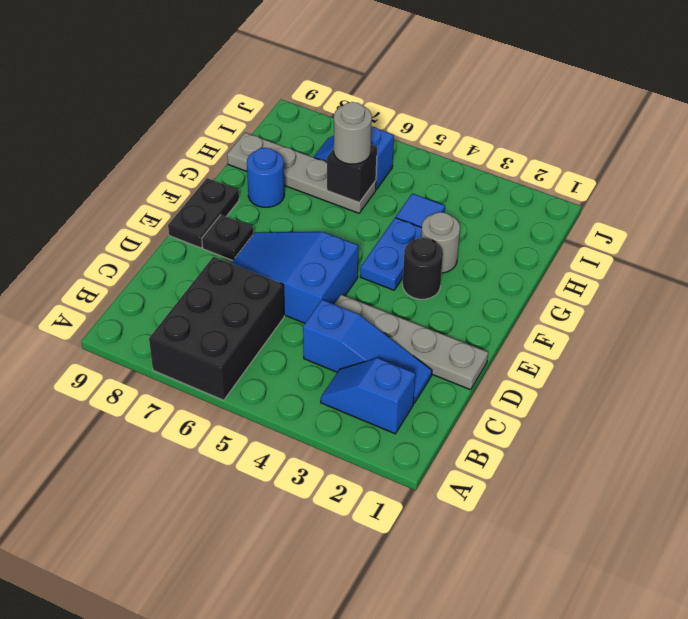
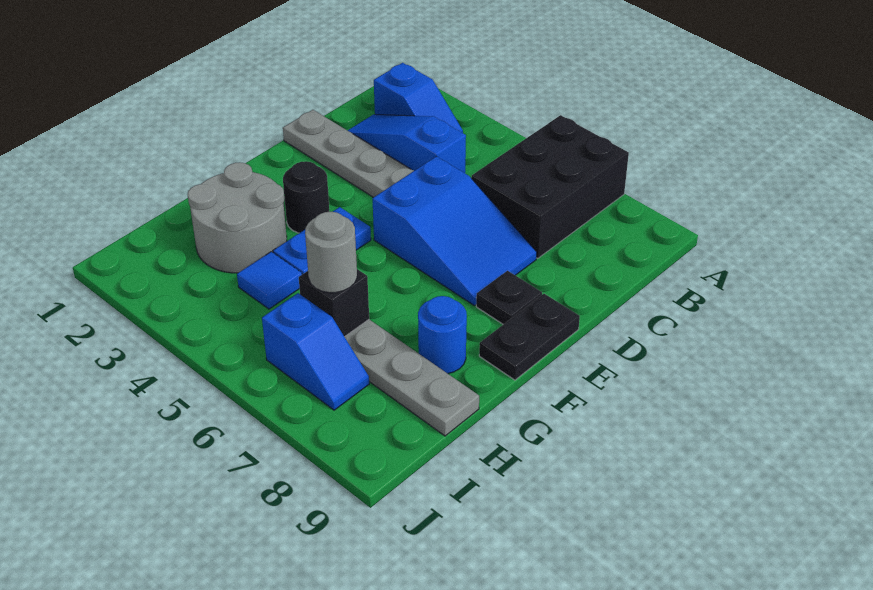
grey round brick G3 level 1 -> grey round brick G2:H3 level 1

